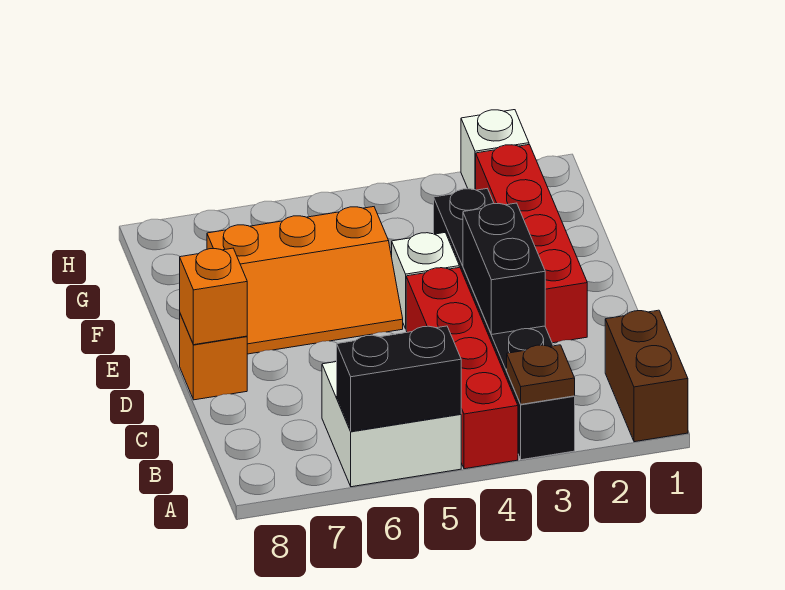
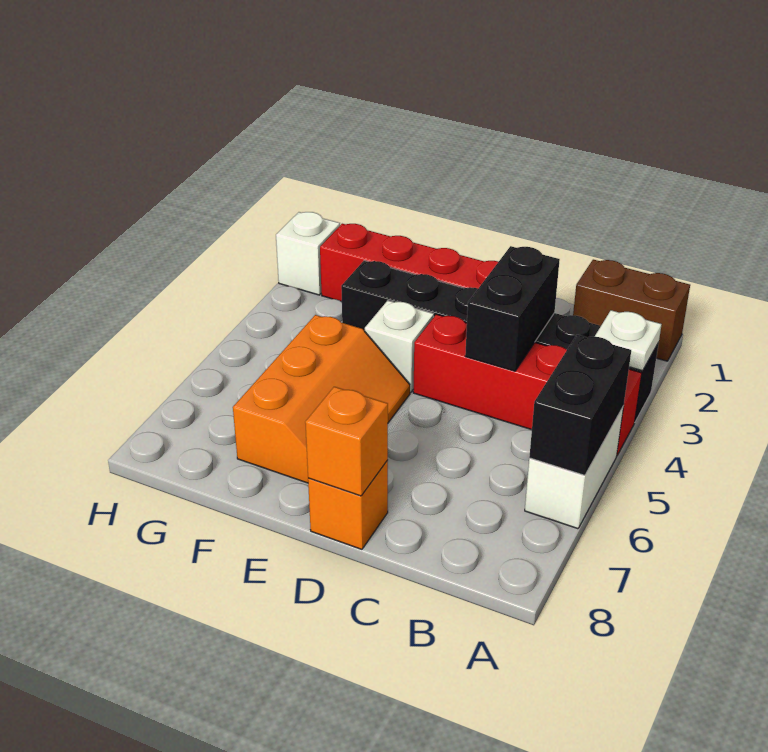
brown plate A3 level 2 -> white plate A3 level 2
white brick A5:B6 level 1 -> white brick A5:A6 level 1
black brick C3:D3 level 2 -> black brick C3:C4 level 2

